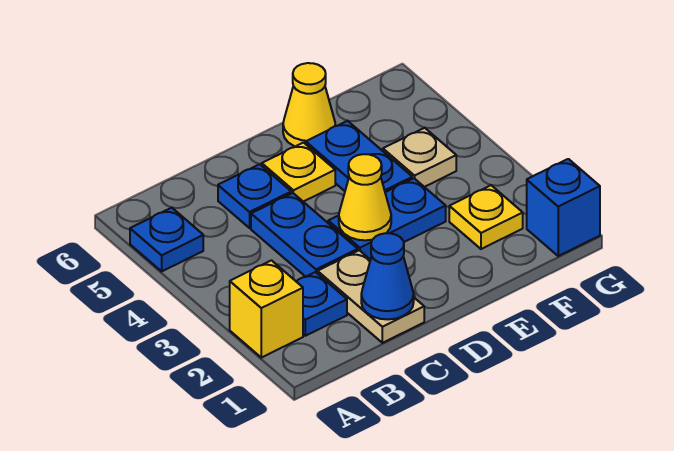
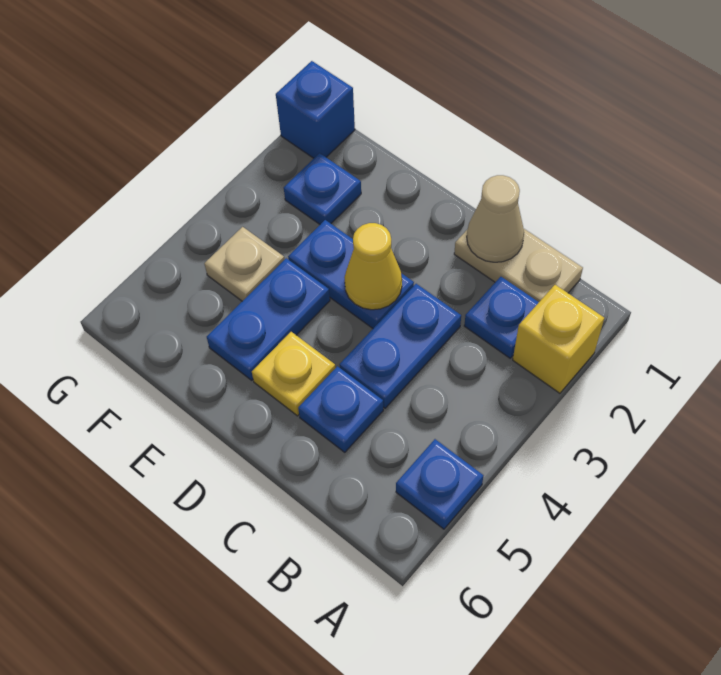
tan plate C1:C2 level 1 -> tan plate B1:C1 level 1
blue cone C1 level 2 -> tan cone C1 level 2
yellow cone E6 level 1 -> none
yellow plate F2 level 1 -> blue plate F2 level 1

